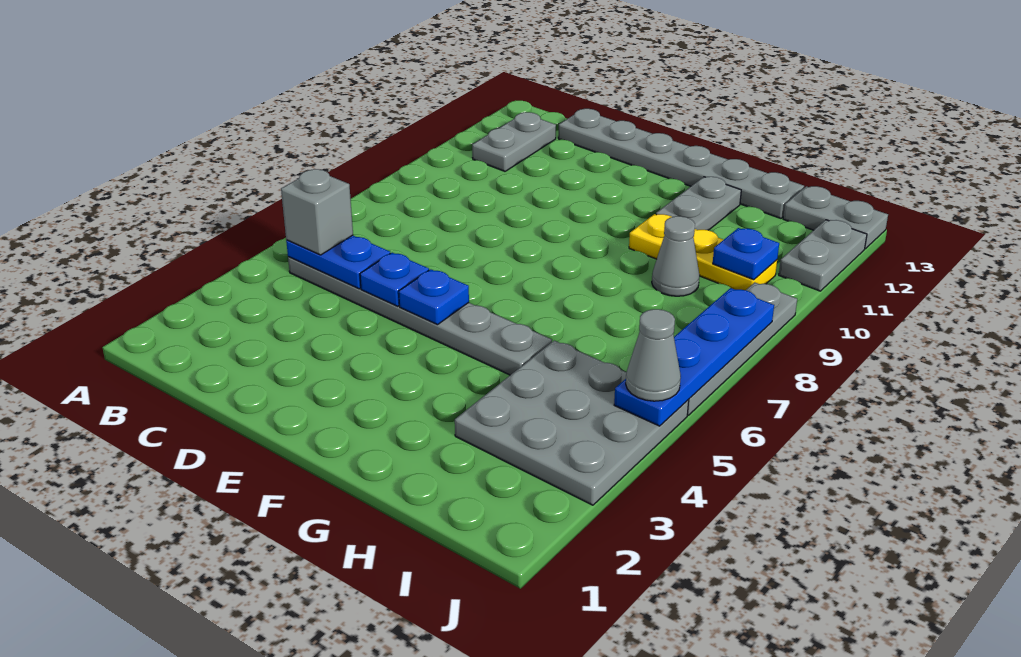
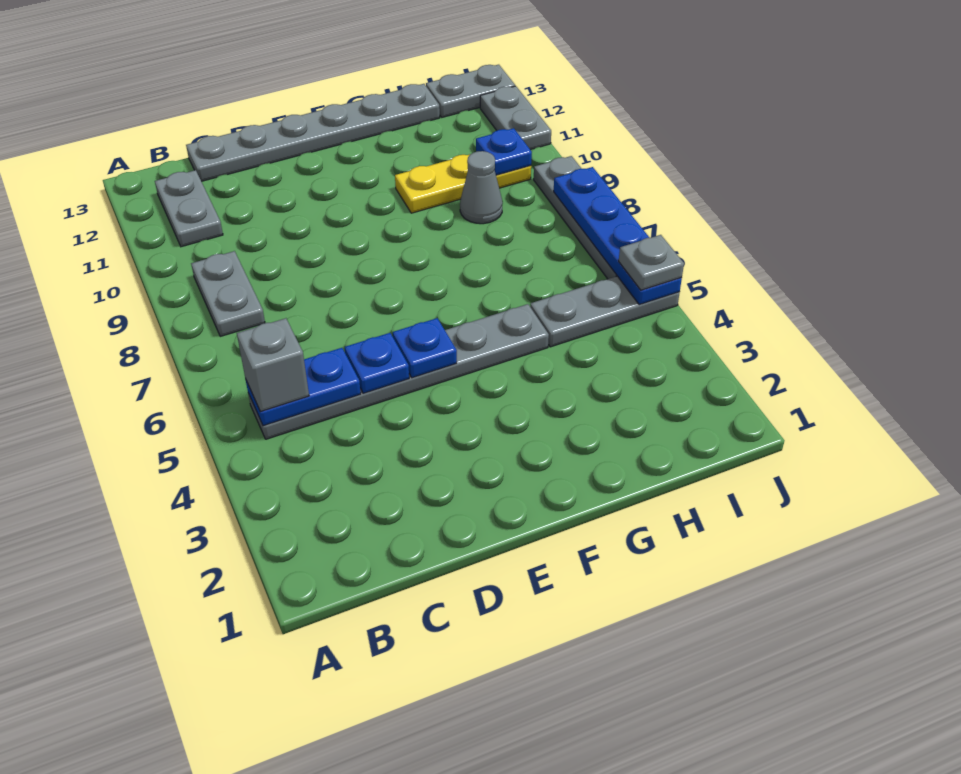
grey plate G11:G12 level 1 -> grey plate B8:B9 level 1
grey plate H3:J5 level 1 -> grey plate H5:J5 level 1
grey cone J5 level 3 -> grey plate J5 level 3

